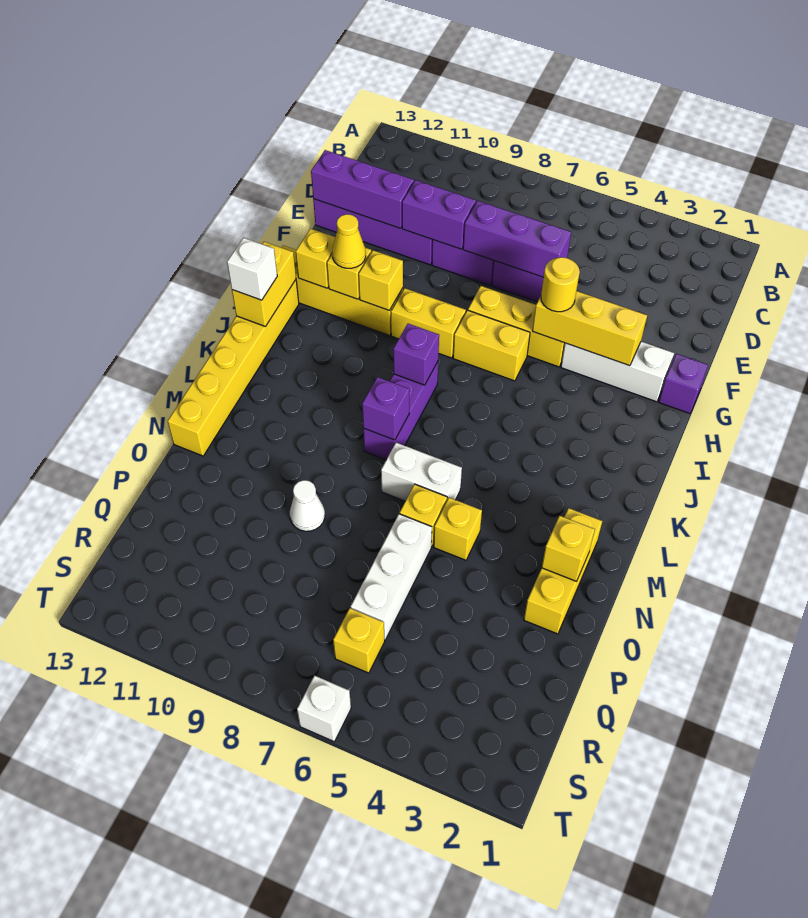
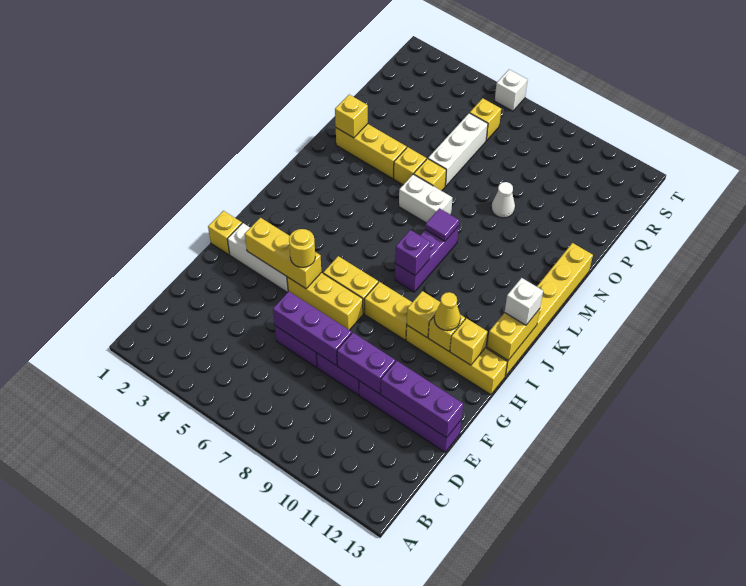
purple brick G1 level 1 -> yellow brick G1 level 1
purple brick L8 level 2 -> purple tile L8 level 2
yellow brick M2:O2 level 1 -> yellow brick N2:N4 level 1

